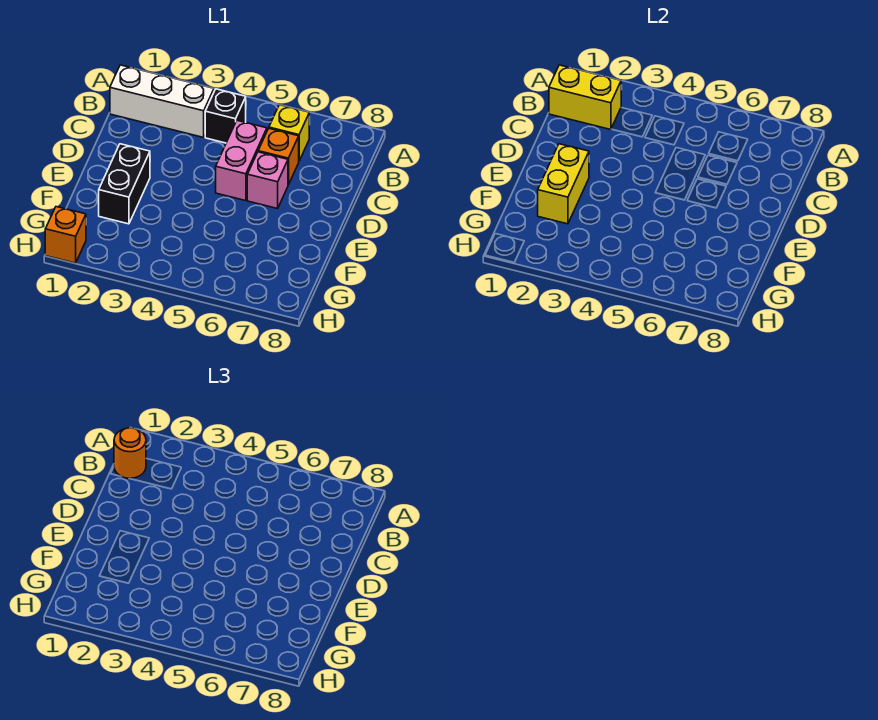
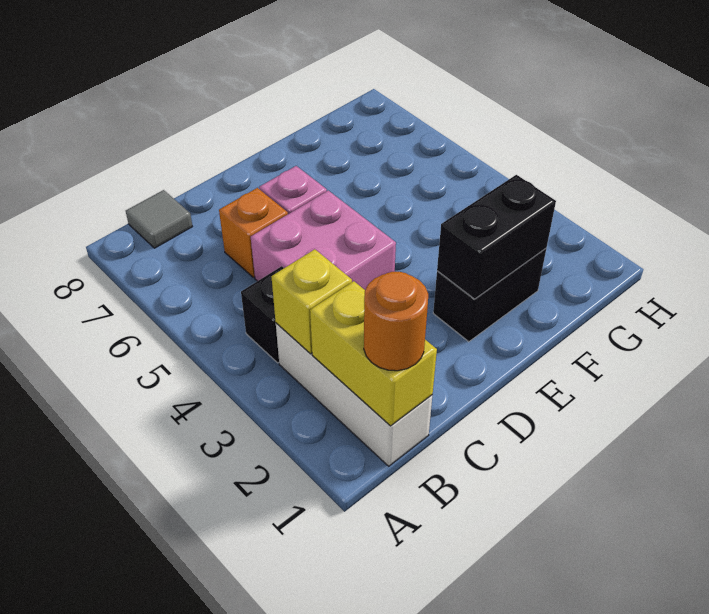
yellow brick B6 level 1 -> yellow brick B3 level 2
none -> grey tile B8 level 1
pink brick C5:D5 level 1 -> pink brick C4:D5 level 1
yellow brick E2:F2 level 2 -> black brick E2:F2 level 2
orange brick H1 level 1 -> none

